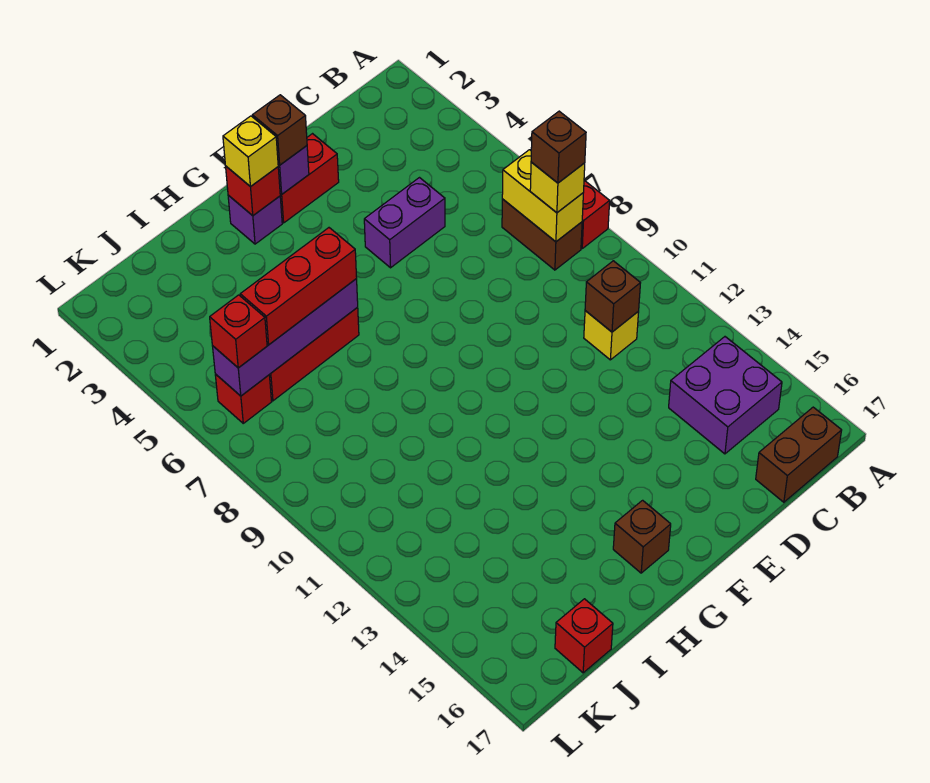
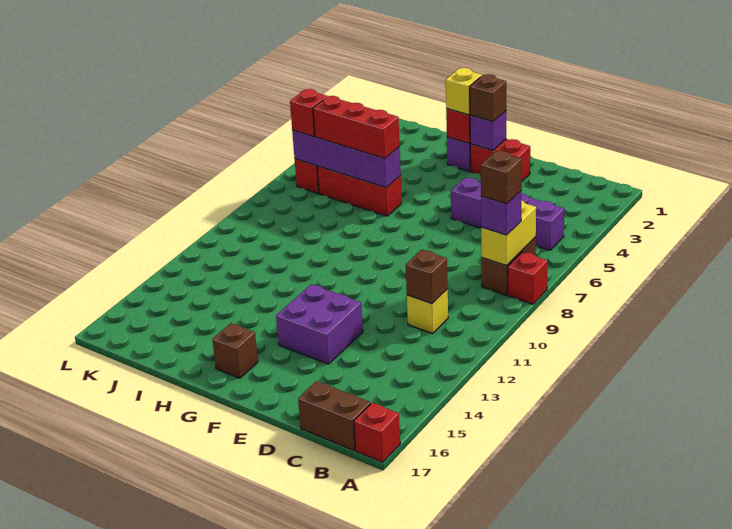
yellow brick B8 level 3 -> purple brick B8 level 3
purple brick B14:C15 level 1 -> purple brick E13:F14 level 1
purple brick D5:E5 level 1 -> purple brick B5:E5 level 1
red brick J17 level 1 -> red brick A17 level 1

